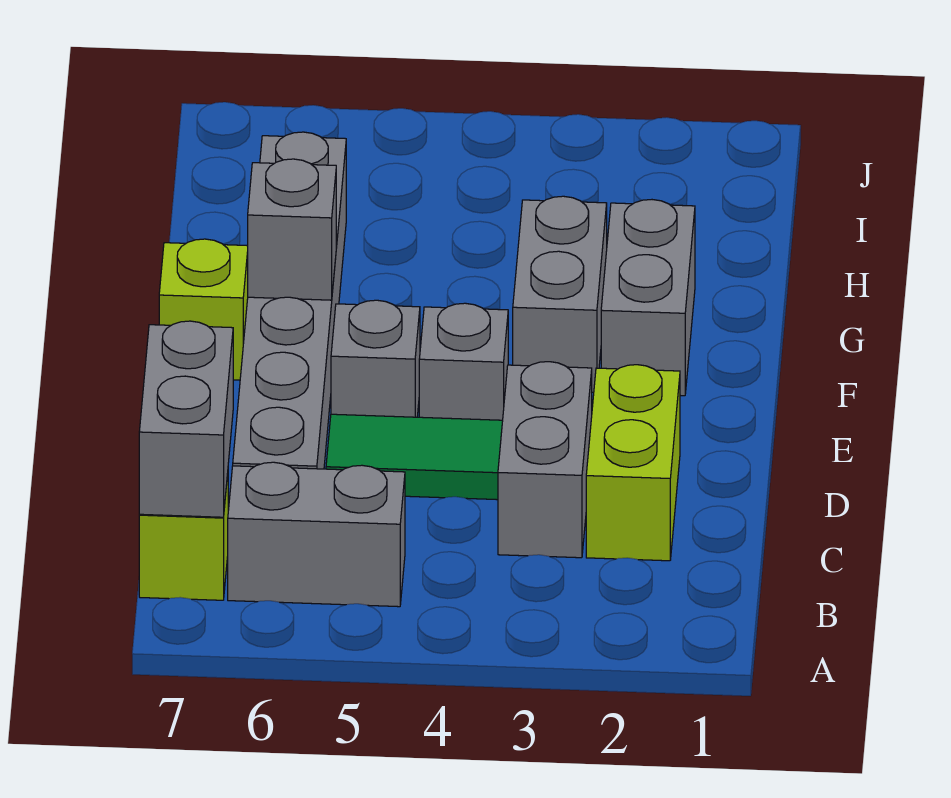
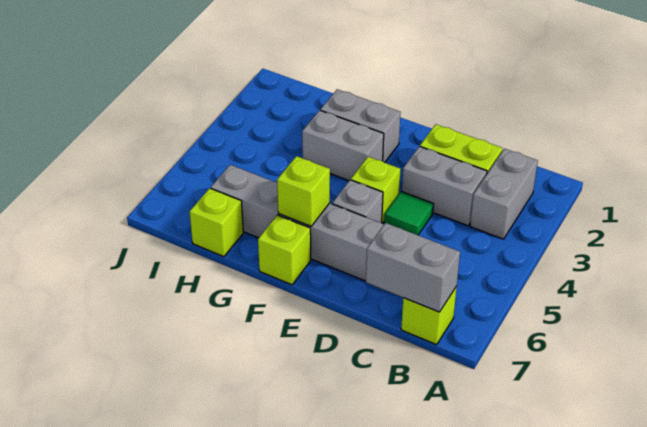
grey brick B5:B6 level 1 -> grey brick B2:B3 level 1
green tile D4:D5 level 1 -> green tile D4 level 1
grey brick E4 level 1 -> lime brick E4 level 1
grey brick F6 level 2 -> lime brick F6 level 2
none -> lime brick H7 level 1

